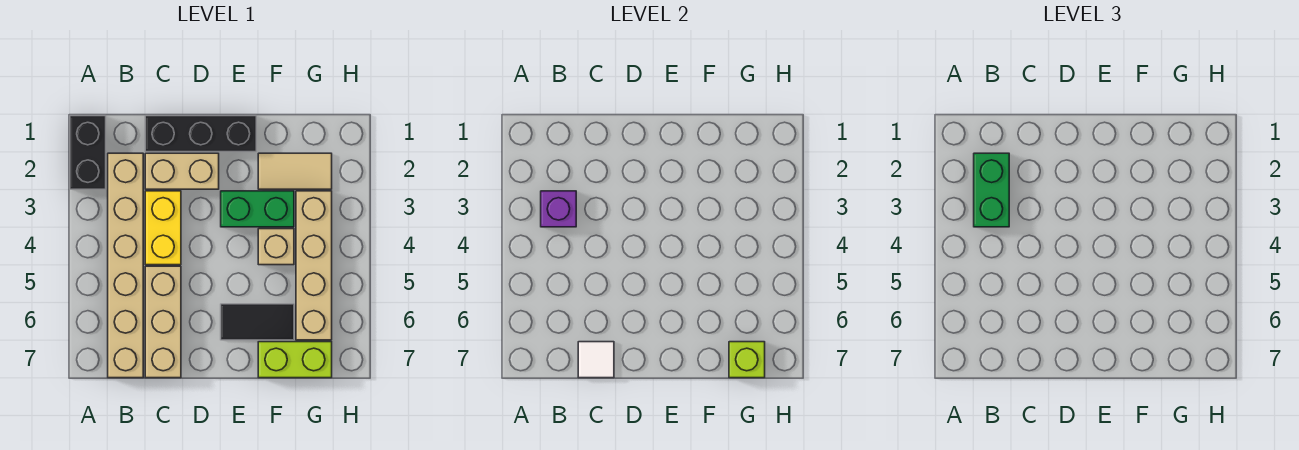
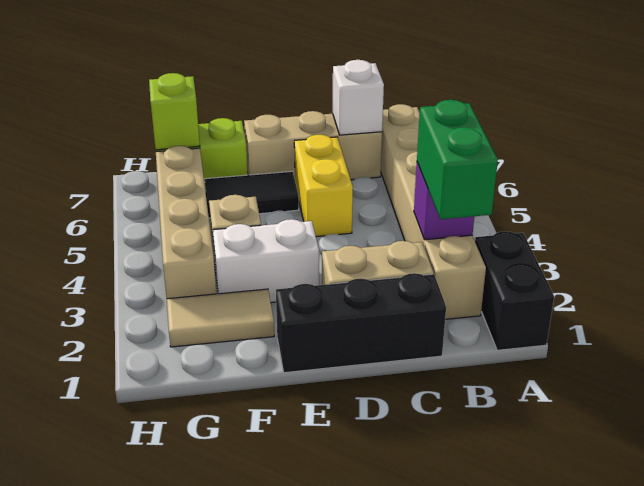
yellow brick C3:C4 level 1 -> yellow brick D5:D6 level 1
tan brick C5:C7 level 1 -> tan brick C7:E7 level 1
white tile C7 level 2 -> white brick C7 level 2
green brick E3:F3 level 1 -> white brick E3:F3 level 1

